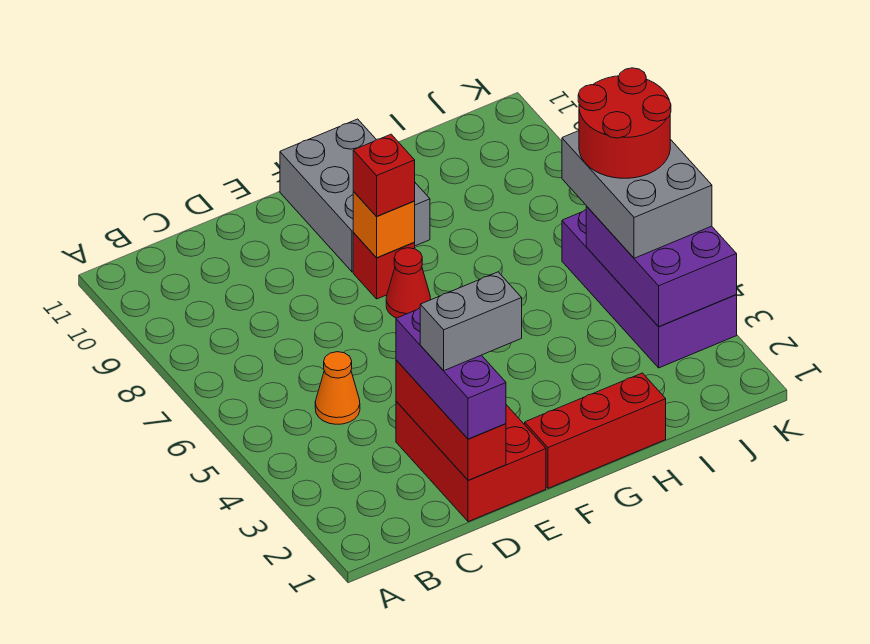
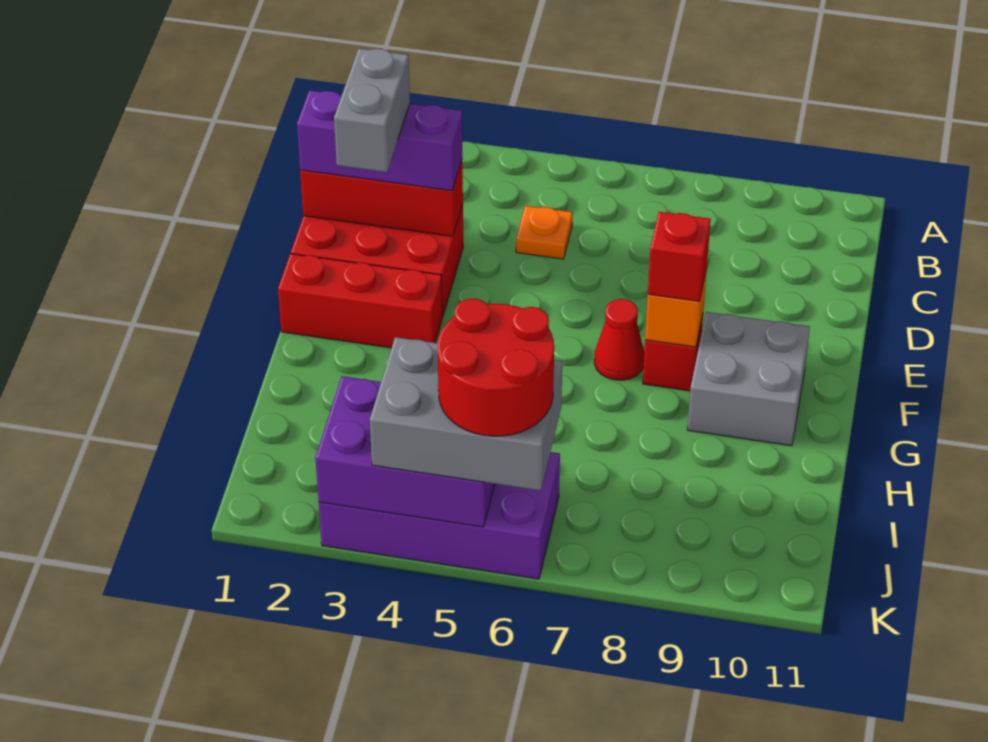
orange cone C5 level 1 -> orange plate C5 level 1
red brick F1:H1 level 1 -> red brick F1:F3 level 1
grey brick F9:G11 level 1 -> grey brick F9:G10 level 1

